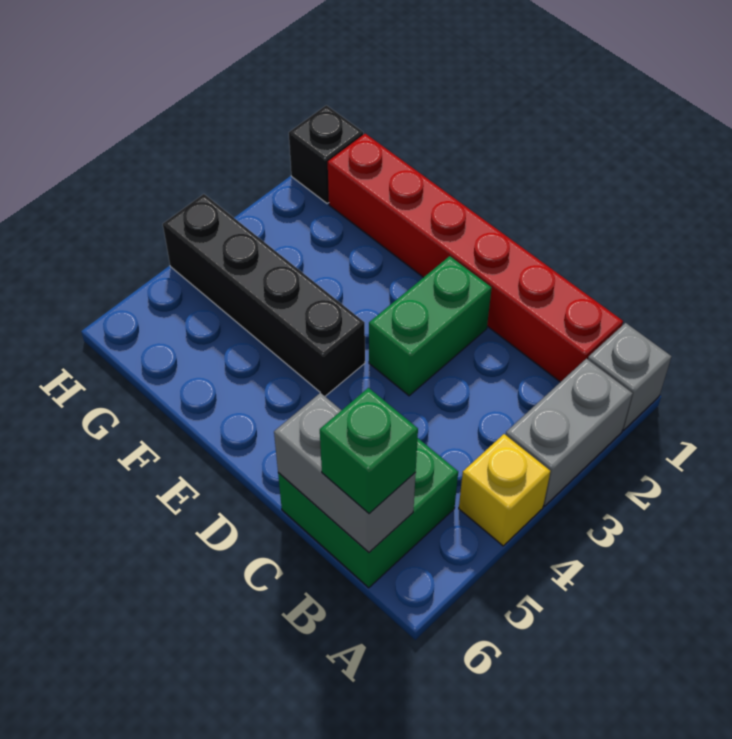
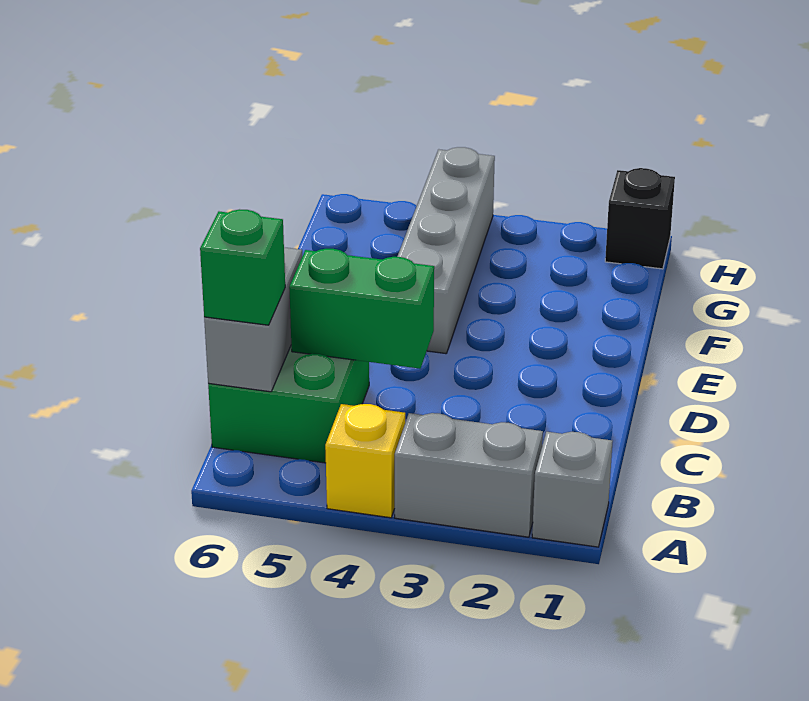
red brick B1:G1 level 1 -> none
green brick D2:D3 level 1 -> green brick C4:C5 level 2
black brick E4:H4 level 1 -> grey brick E4:H4 level 1

